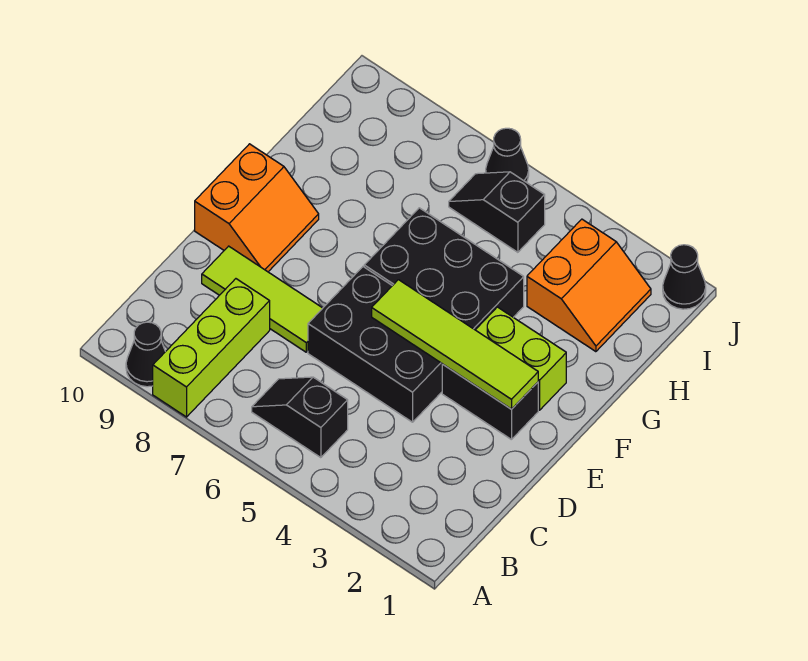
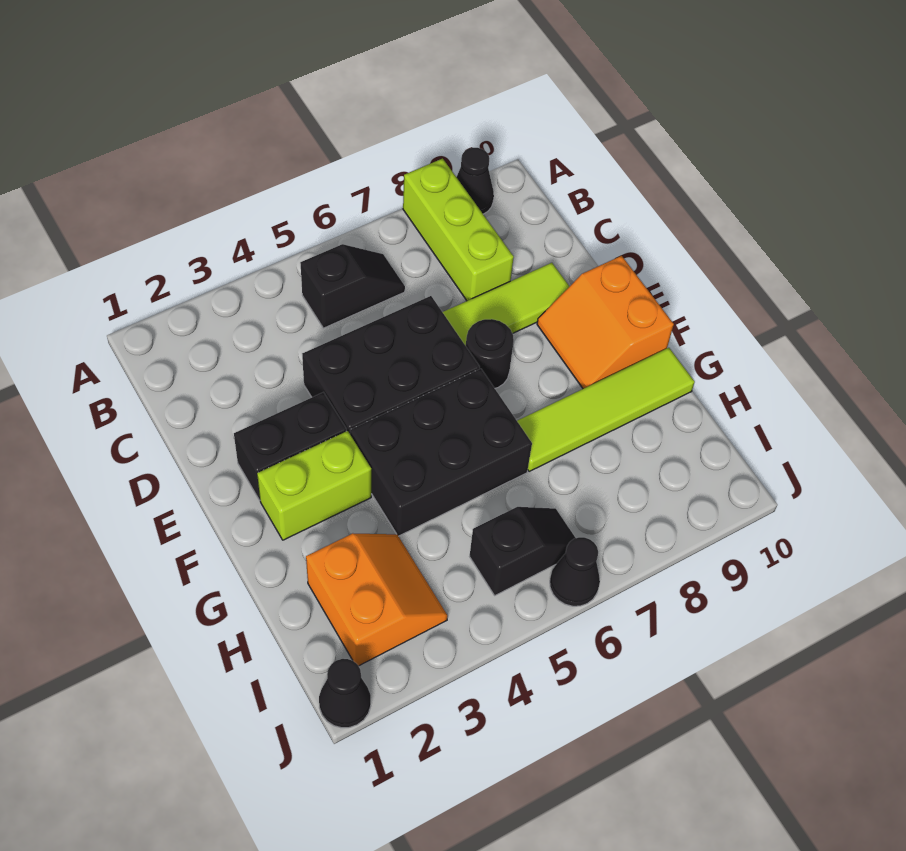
lime tile E2:E5 level 2 -> lime tile G7:G10 level 1
none -> black round brick E7 level 1
orange slope H2:I3 level 1 top 3 -> orange slope H2:I3 level 1 top 2

